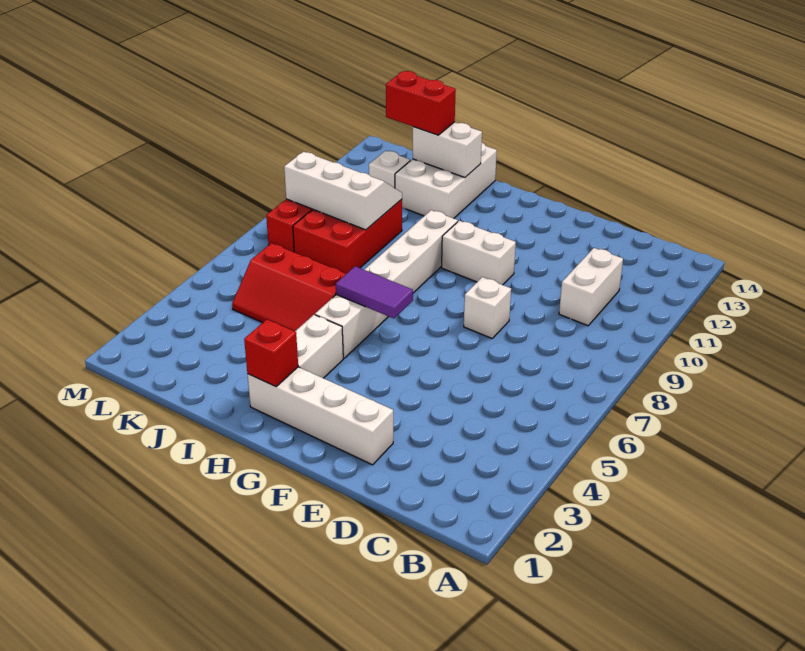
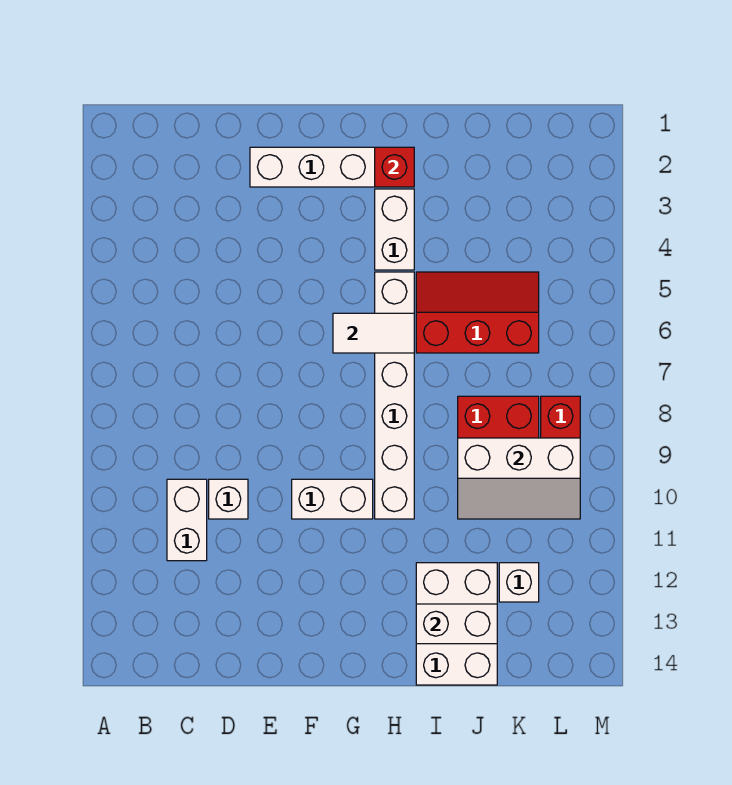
white brick E8 level 1 -> white brick D10 level 1
purple tile G6:H6 level 2 -> white tile G6:H6 level 2
red brick J13:K13 level 3 -> none

